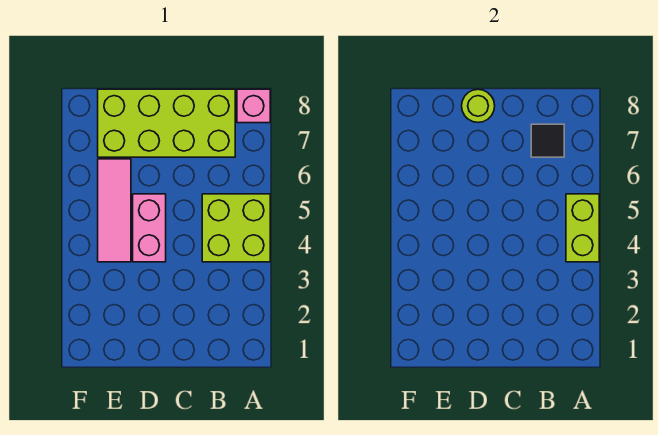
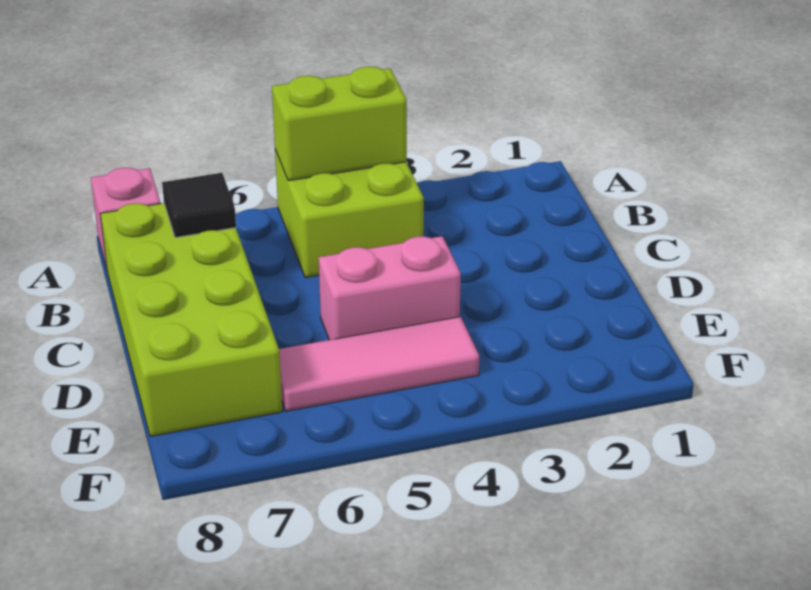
lime round brick D8 level 2 -> none

